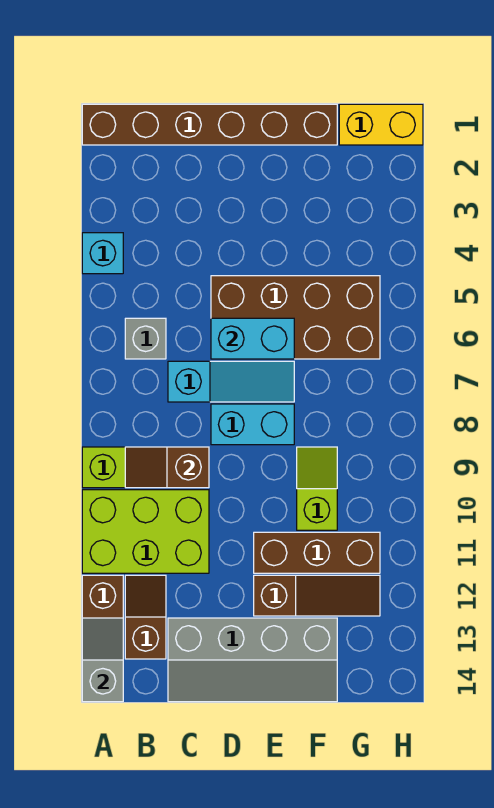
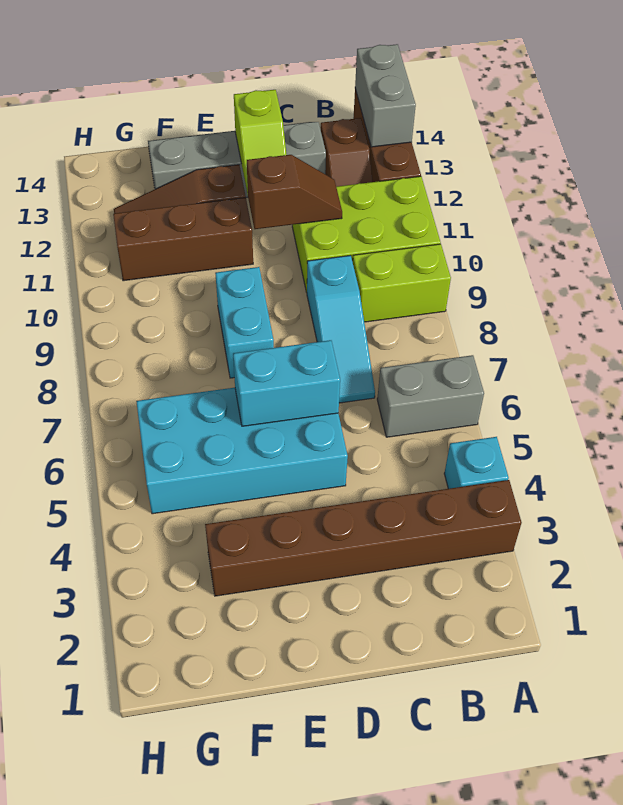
brown brick A1:F1 level 1 -> brown brick A3:F3 level 1
grey slope A13:A14 level 2 top 14 -> grey brick A13:A14 level 2
grey brick B6 level 1 -> grey brick A6:B6 level 1
brown slope B9:C9 level 2 top C -> brown slope C11:D11 level 2 top D
cyan slope C7:E7 level 1 top C -> cyan slope C7:C9 level 1 top 9
brown brick D5:G6 level 1 -> cyan brick D5:G6 level 1
cyan brick D8:E8 level 1 -> cyan brick E8:E9 level 1
lime slope F9:F10 level 1 top 10 -> lime slope D12:D13 level 2 top 13
yellow brick G1:H1 level 1 -> none

